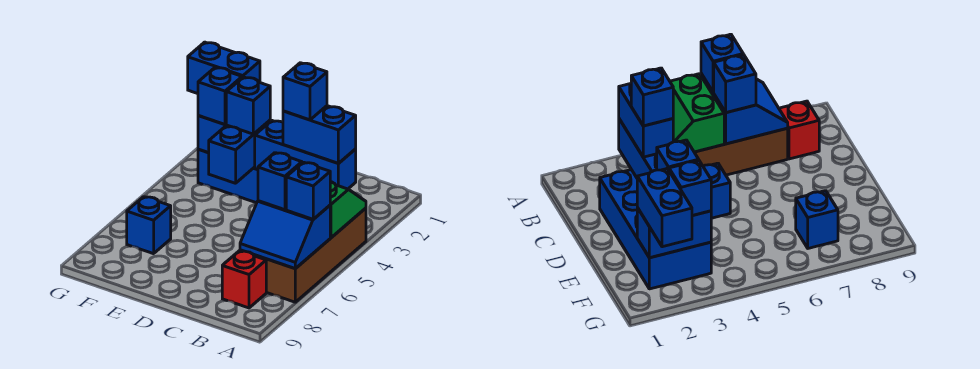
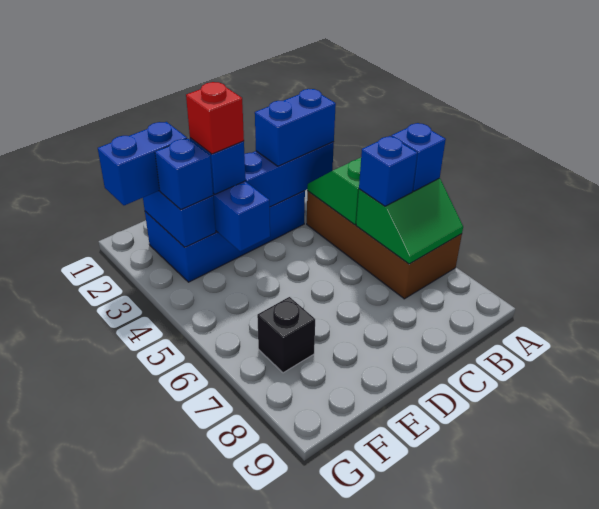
blue slope A6:B7 level 2 top 6 -> green slope A6:B7 level 2 top 6
red brick B8 level 1 -> red brick E3 level 4
blue brick C3 level 4 -> none
blue brick F7 level 1 -> black brick F7 level 1

